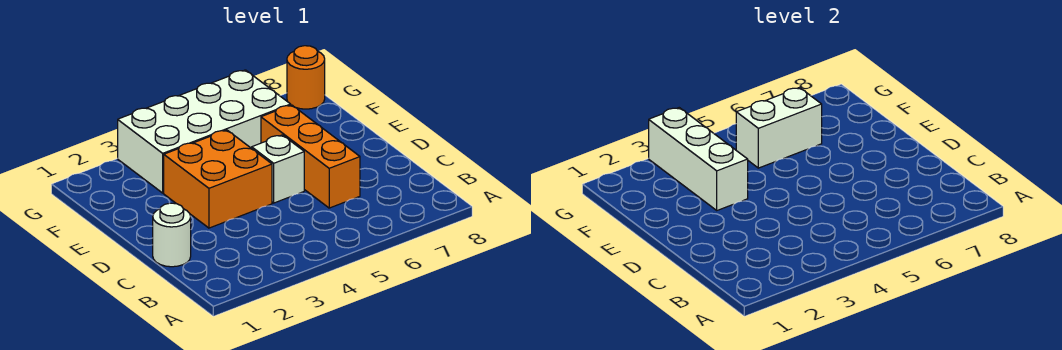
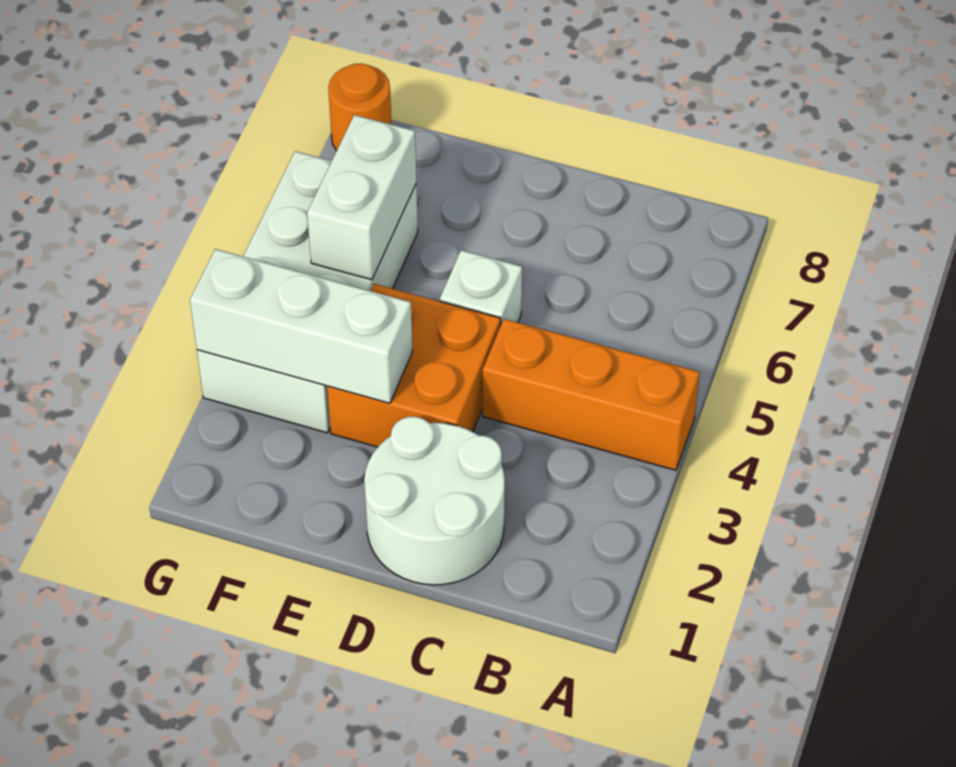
white round brick C1 level 1 -> white round brick C1:D2 level 1
orange brick C6:E6 level 1 -> orange brick A4:C4 level 1

